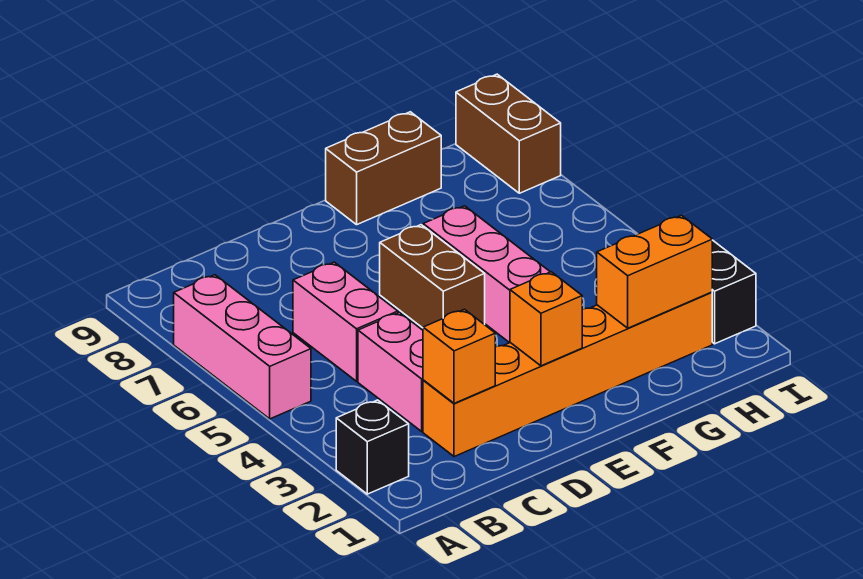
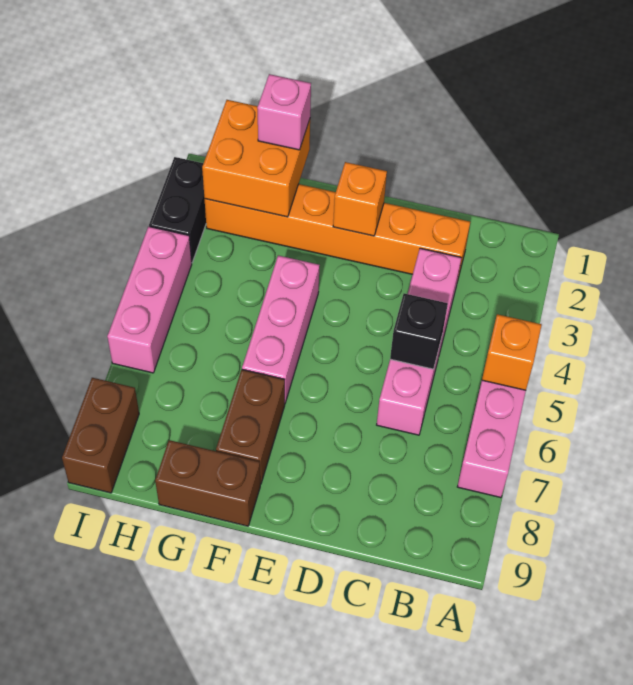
black brick A2 level 1 -> black brick C5 level 2
orange brick C2 level 2 -> orange brick A5 level 2
brown brick E5:E6 level 1 -> brown brick F7:F8 level 1
none -> pink brick G1 level 3
orange brick G2:H2 level 2 -> orange brick G1:H2 level 2
none -> pink brick I4:I6 level 1

